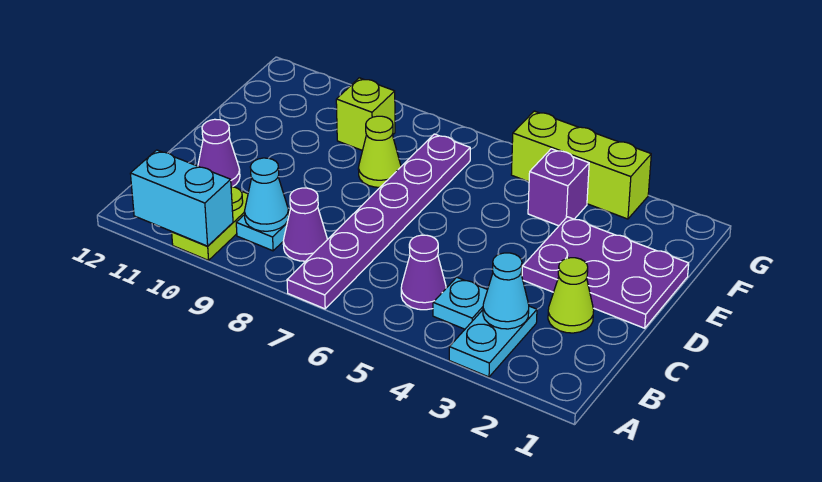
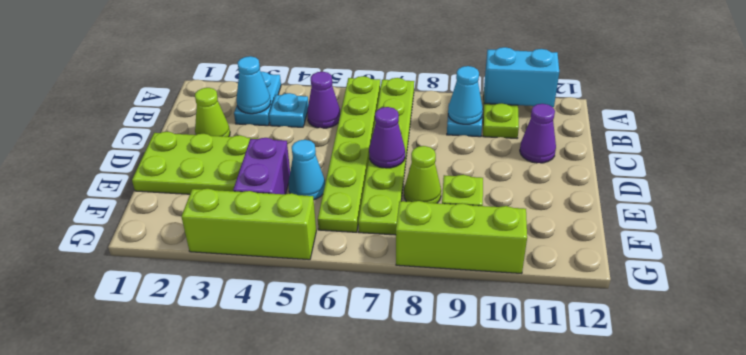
none -> lime plate A6:F6 level 1
purple plate A7:F7 level 1 -> lime plate A7:F7 level 1
purple cone B8 level 1 -> purple cone D7 level 2
purple plate D1:E3 level 1 -> lime plate D1:E3 level 1
none -> cyan cone E5 level 1
purple brick F4 level 1 -> purple brick E4:F4 level 1
none -> lime brick G8:G10 level 1

